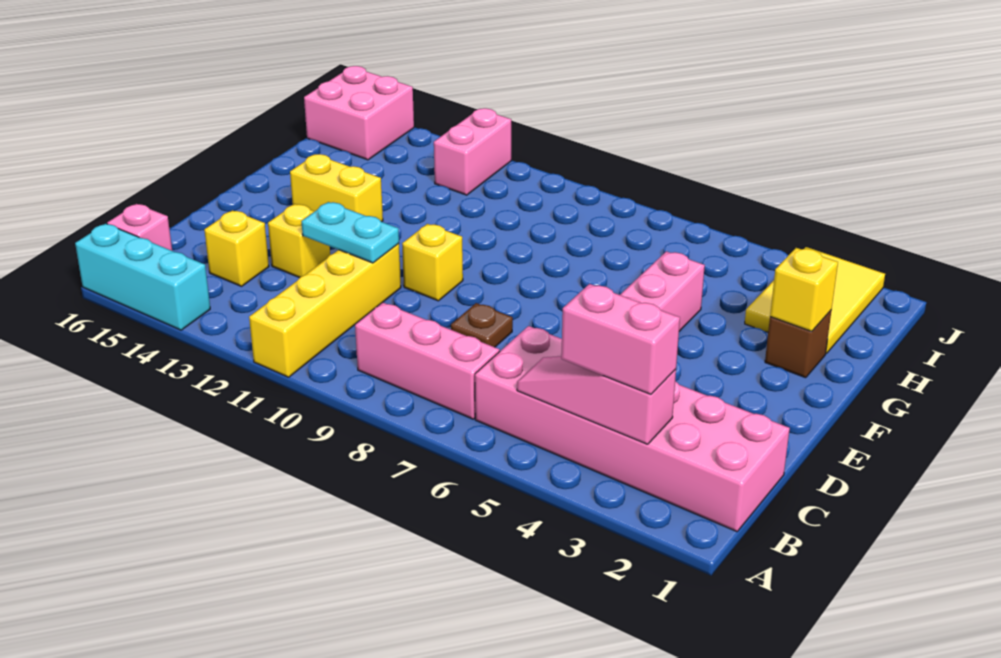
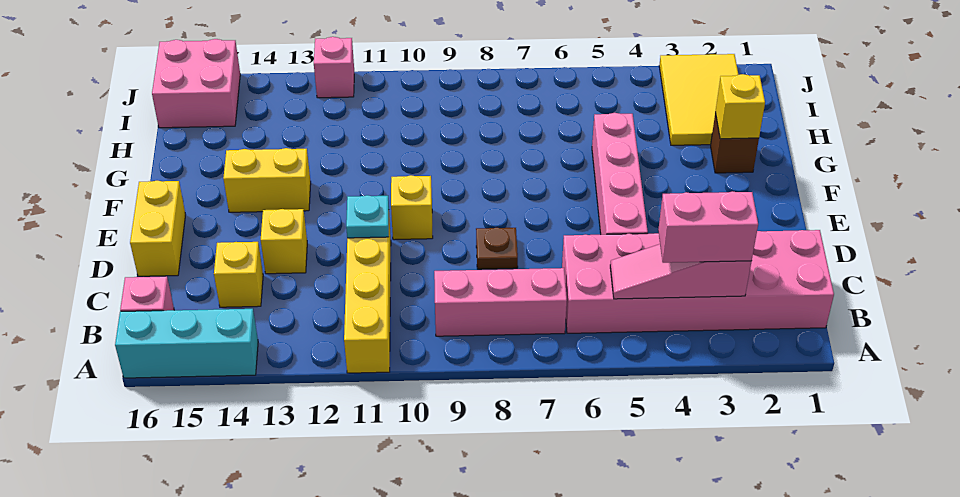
cyan plate D11:D12 level 2 -> cyan plate D11 level 2
none -> yellow brick D16:E16 level 1
pink brick I12:J12 level 1 -> pink brick J12 level 1

